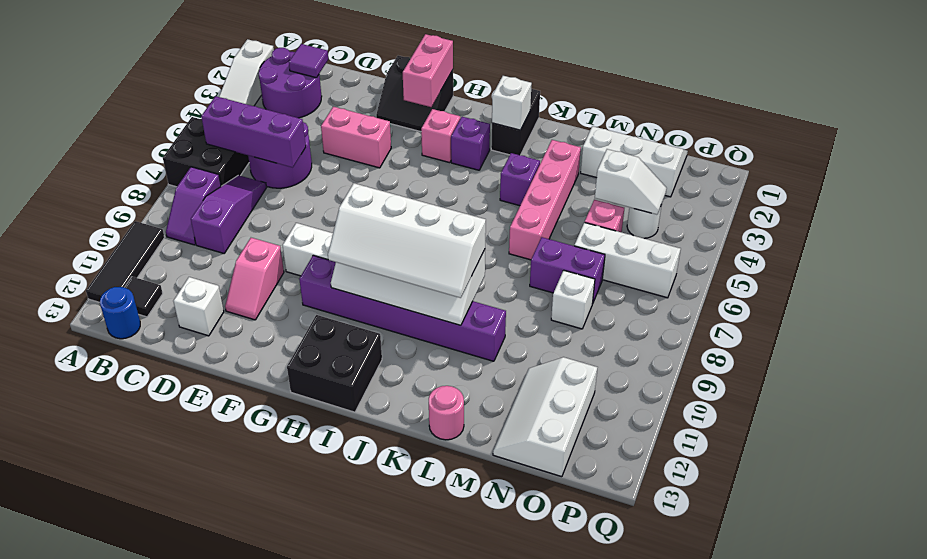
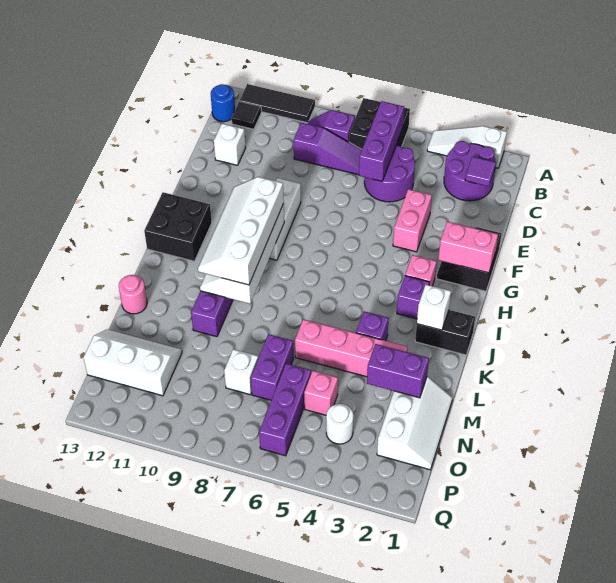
pink slope E10:E11 level 1 top 10 -> none
none -> purple brick M2:M3 level 2
white slope N4:O4 level 2 top N -> none
white brick N6:P6 level 1 -> purple brick N6:P6 level 1

